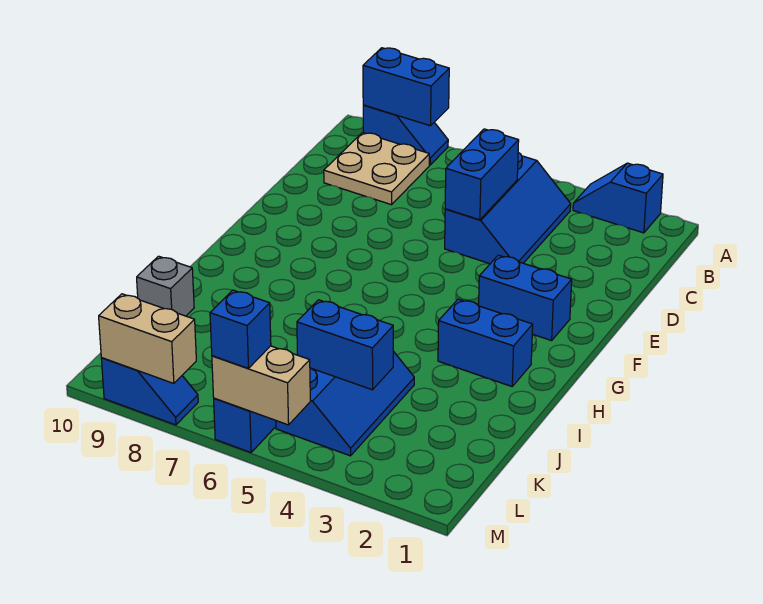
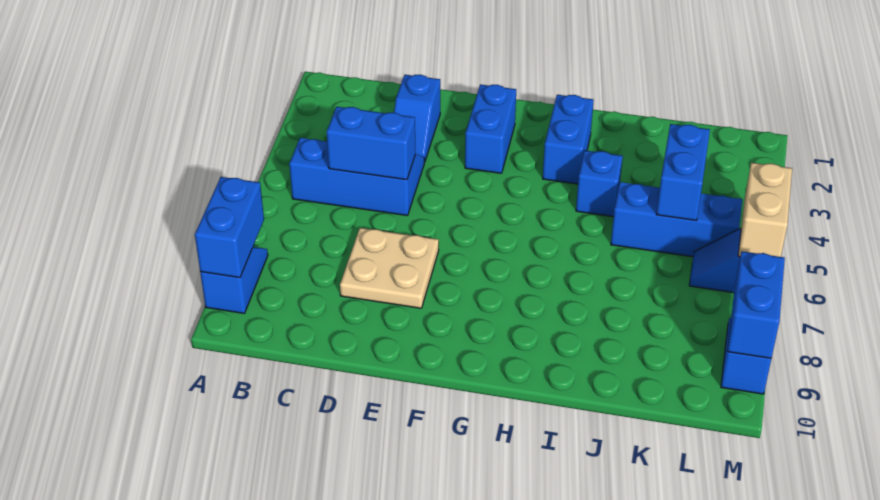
blue slope A2:A3 level 1 top 2 -> blue slope D2:D3 level 1 top 2
tan plate B8:C9 level 1 -> tan plate D7:E8 level 1
grey brick J10 level 1 -> none
blue brick M6 level 3 -> blue brick I4 level 1
tan brick M8:M9 level 2 -> blue brick M8:M9 level 2

